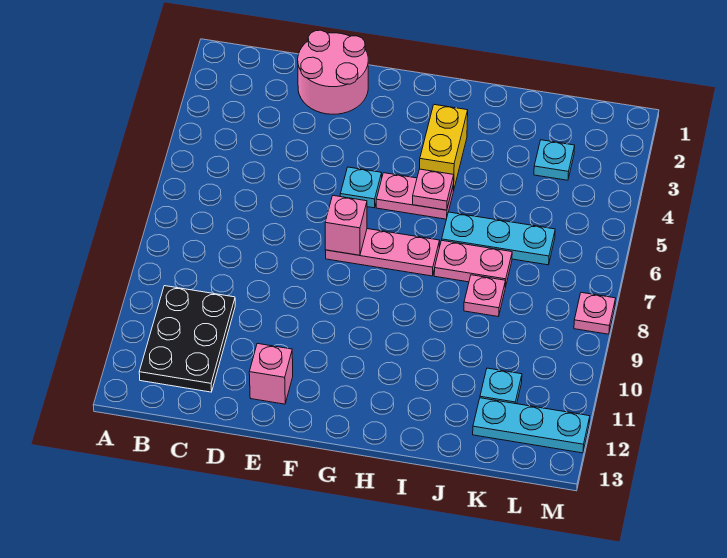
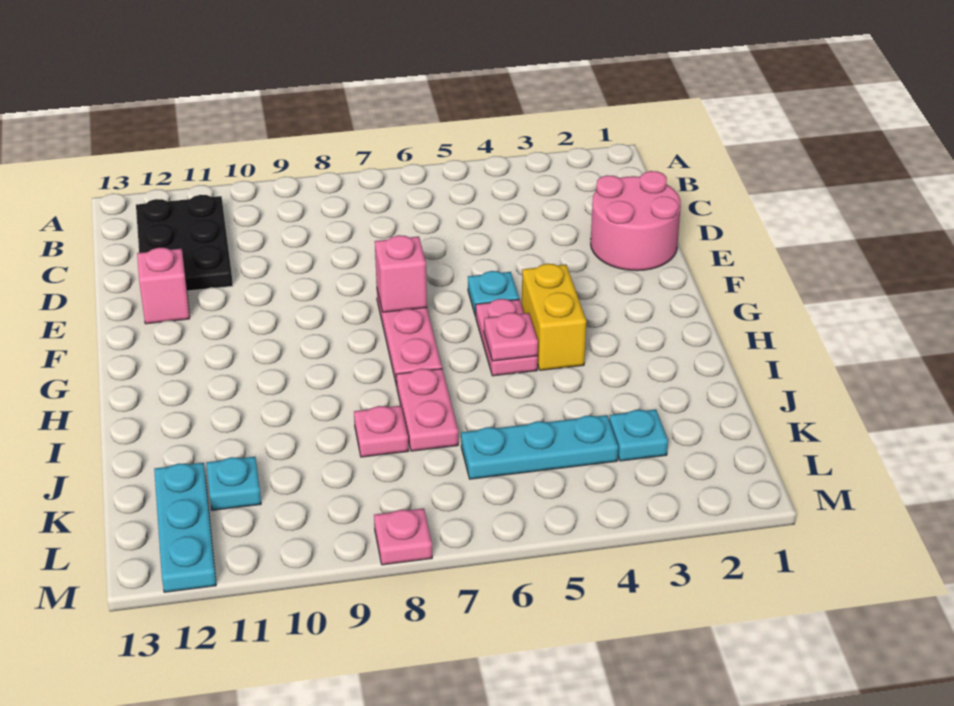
black plate B10:C12 level 1 -> black plate B11:D12 level 1
yellow brick H3:H4 level 1 -> yellow brick G4:H4 level 1
cyan plate I6:K6 level 1 -> cyan plate K4:K6 level 1

